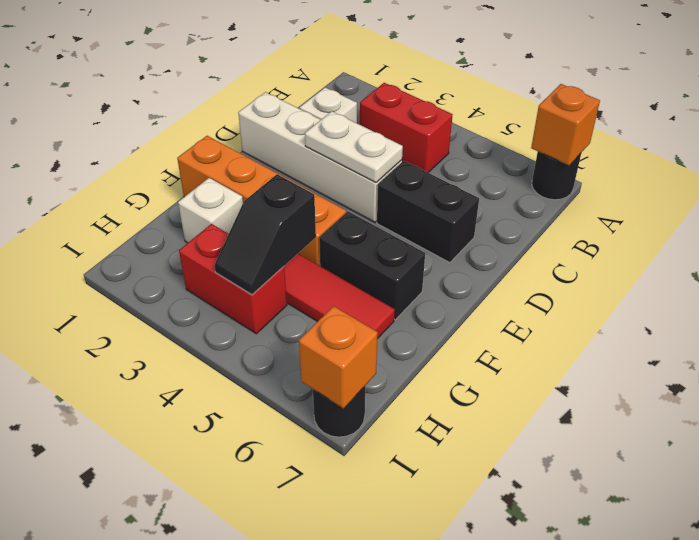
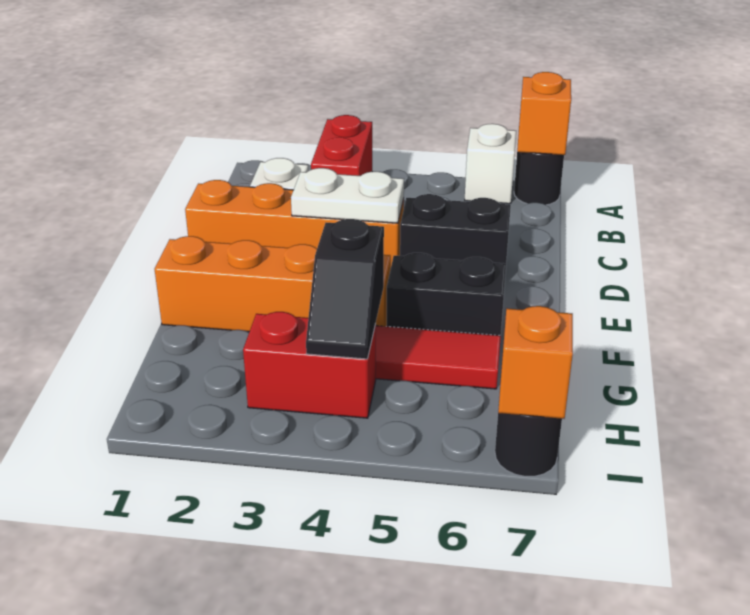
red brick B3:B4 level 1 -> red brick A3:B3 level 1
white brick D1:D4 level 1 -> orange brick D1:D4 level 1
white brick G2 level 1 -> white brick A6 level 1

